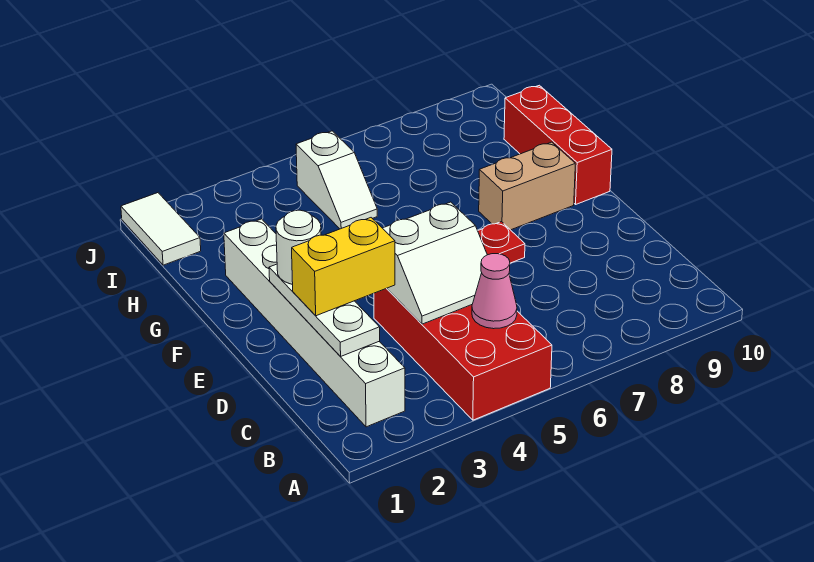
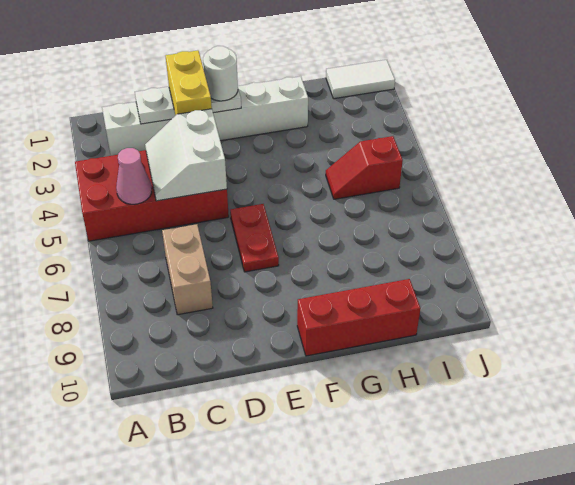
tan brick F8:F9 level 1 -> tan brick C7:C8 level 1
white slope H5:I5 level 1 top I -> red slope H5:I5 level 1 top I

